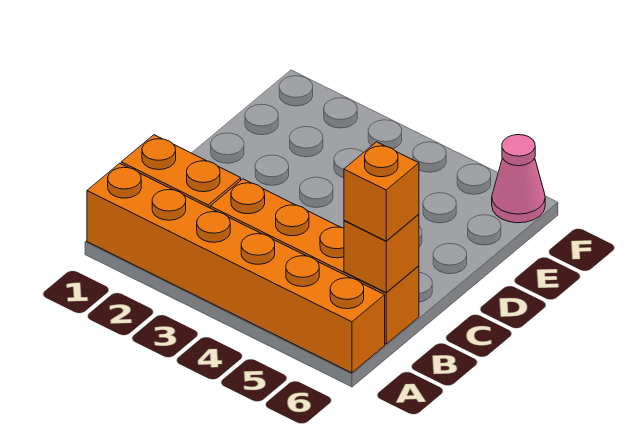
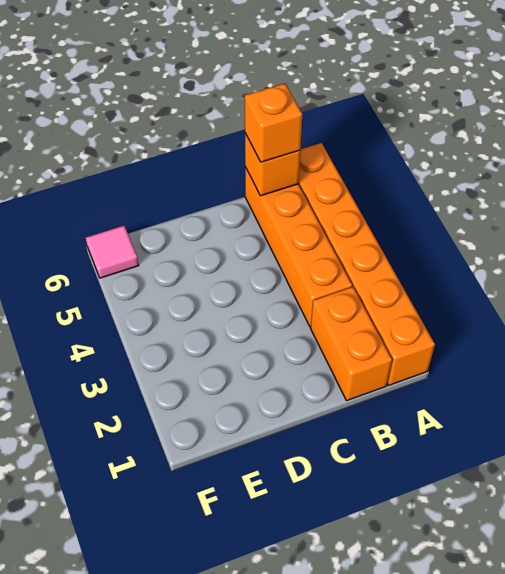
pink cone F6 level 1 -> pink tile F6 level 1

